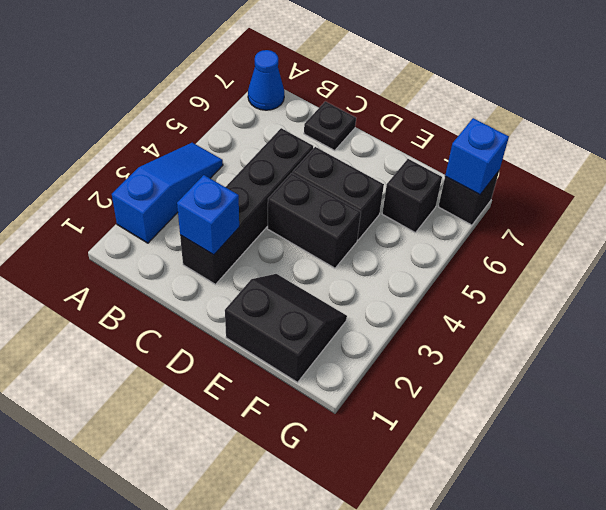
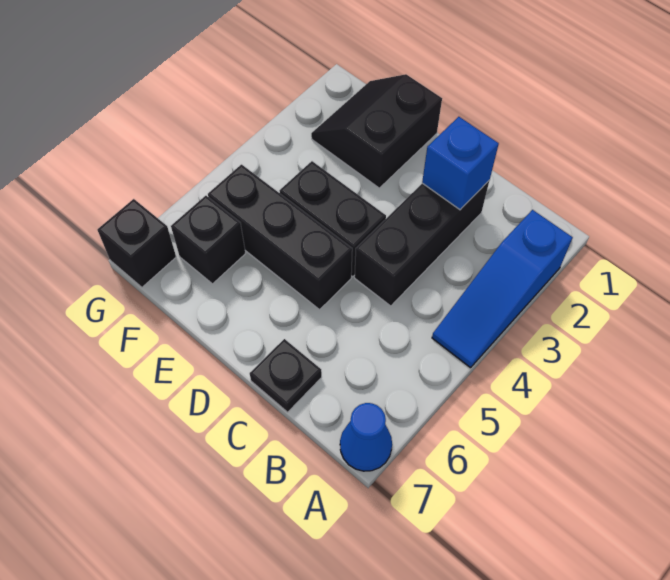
black brick C2:C5 level 1 -> black brick C2:C4 level 1
black brick D5:E5 level 1 -> black brick D5:F5 level 1
black slope E1:F2 level 1 top 1 -> black slope E1:F2 level 1 top E
blue brick G7 level 2 -> none

